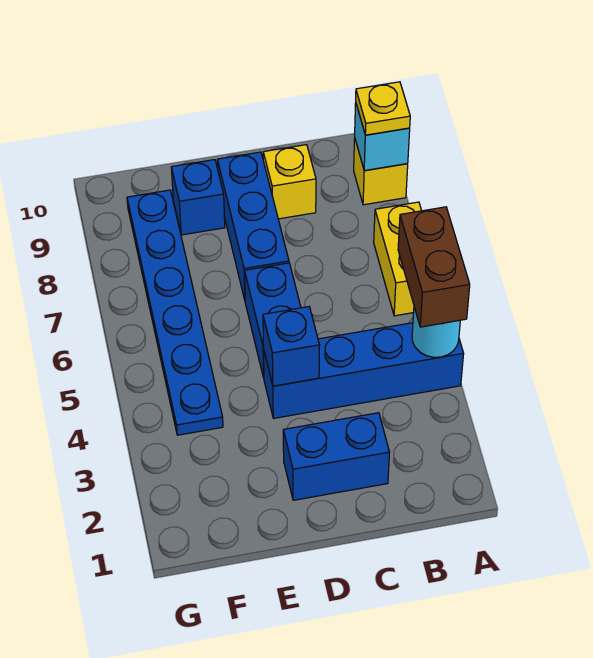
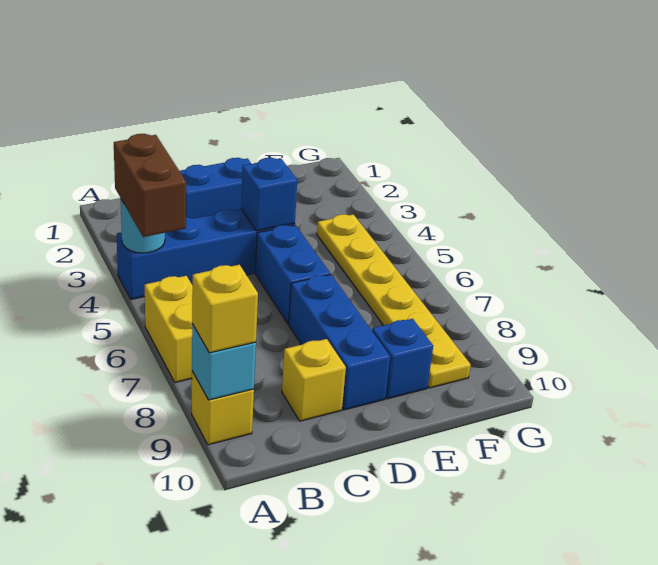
yellow plate A9 level 3 -> yellow brick A9 level 3
blue plate F4:F9 level 1 -> yellow plate F4:F9 level 1

